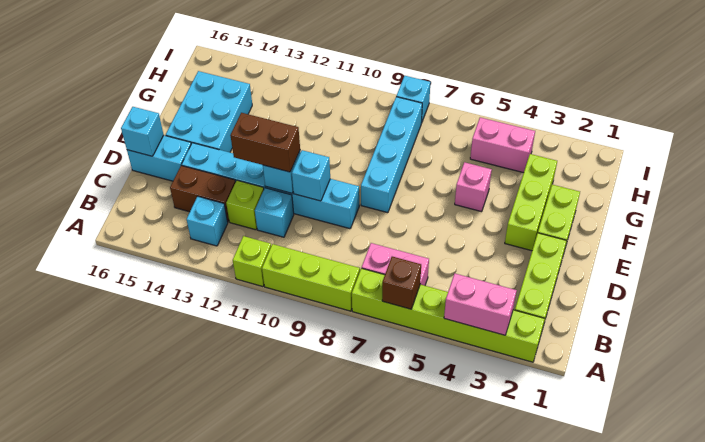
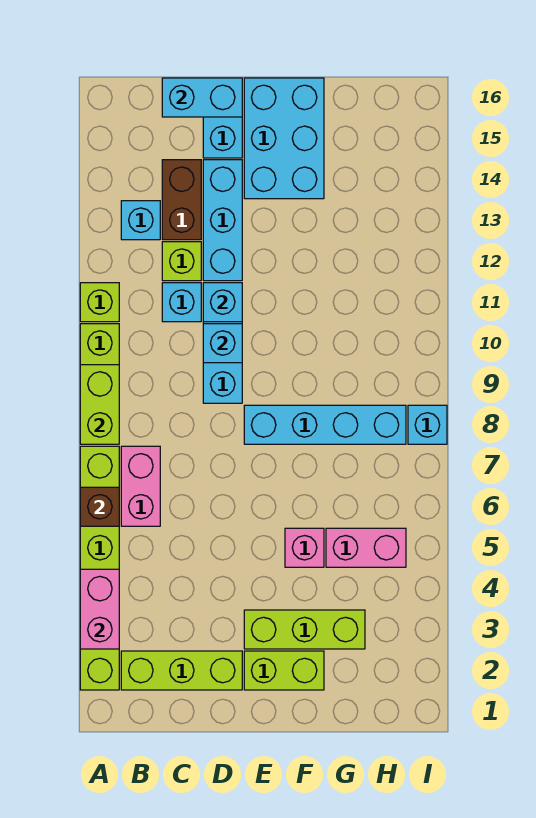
none -> lime brick A8:A9 level 2
brown brick D11:D12 level 3 -> none
cyan brick D16 level 2 -> cyan brick C16:D16 level 2
cyan brick E14:G15 level 1 -> cyan brick E14:F16 level 1
pink brick H4:H5 level 1 -> pink brick G5:H5 level 1

